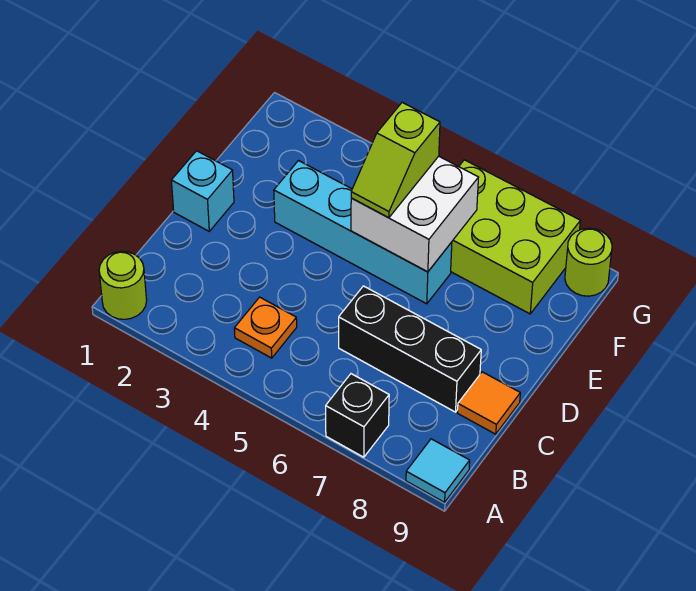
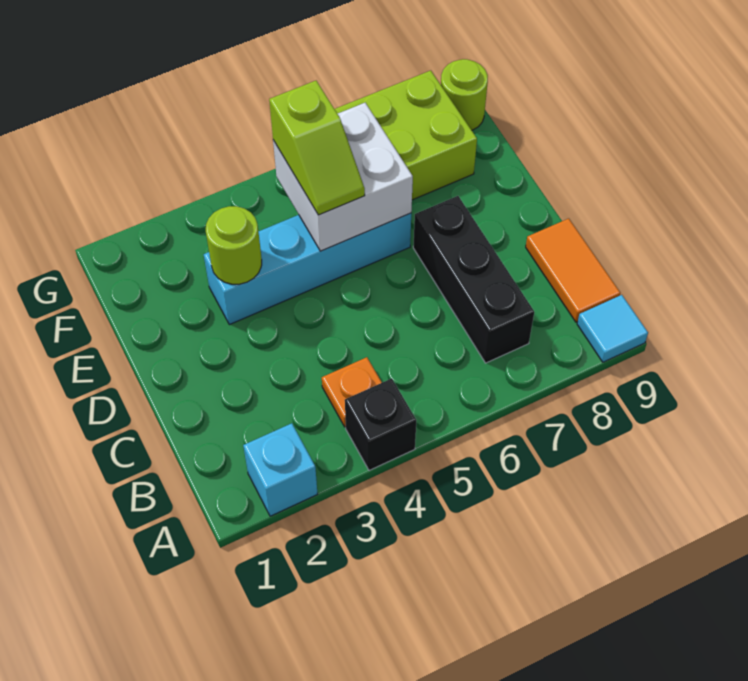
lime round brick A1 level 1 -> lime round brick E3 level 2
black brick A7 level 1 -> black brick A4 level 1
black brick C6:C8 level 1 -> black brick B7:D7 level 1
orange tile C9 level 1 -> orange tile B9:C9 level 1
cyan brick D1 level 1 -> cyan brick A2 level 1

